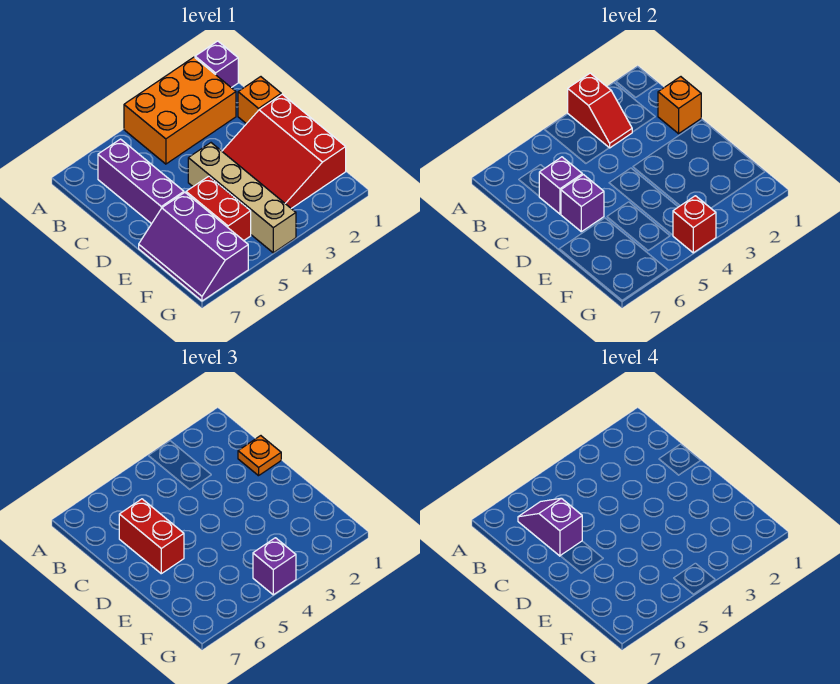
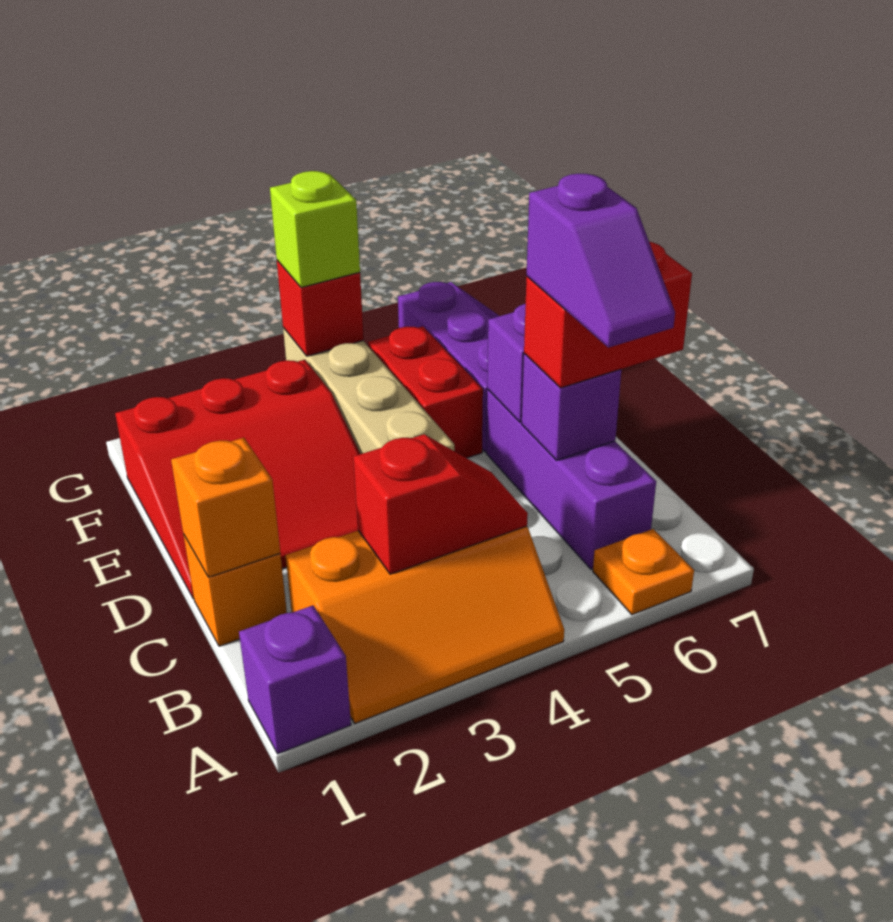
orange brick A2:B4 level 1 -> orange slope A2:B4 level 1 top B
red slope A3:B3 level 2 top A -> red slope B3:B4 level 2 top 3
orange plate C1 level 3 -> orange plate A6 level 1
red brick C6:D6 level 3 -> red brick C6:C7 level 3
red slope D1:F3 level 1 top 1 -> red slope D1:F3 level 1 top F
purple brick G4 level 3 -> lime brick G4 level 3

